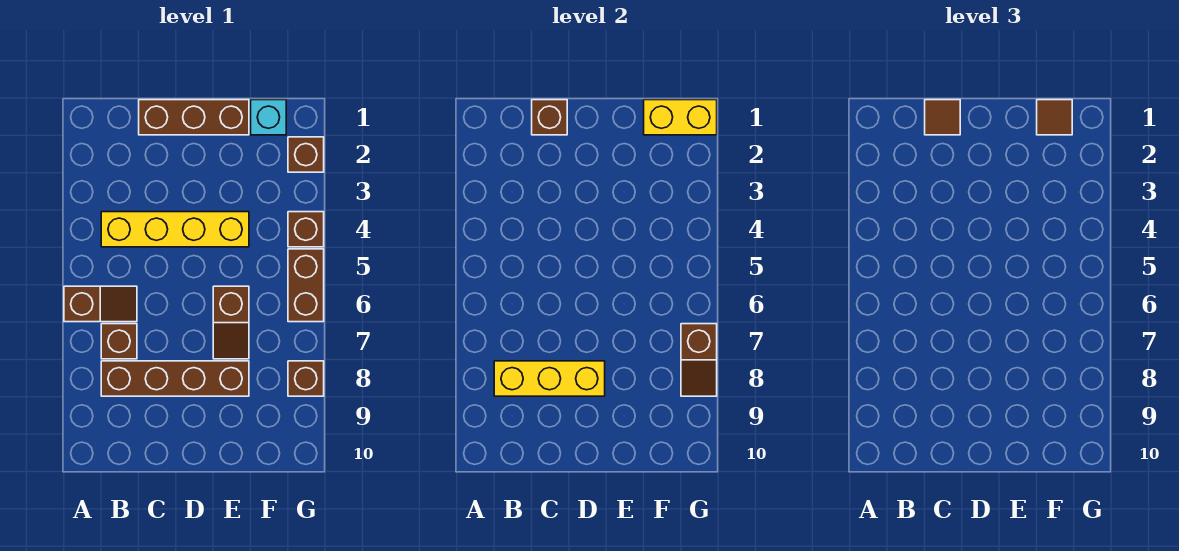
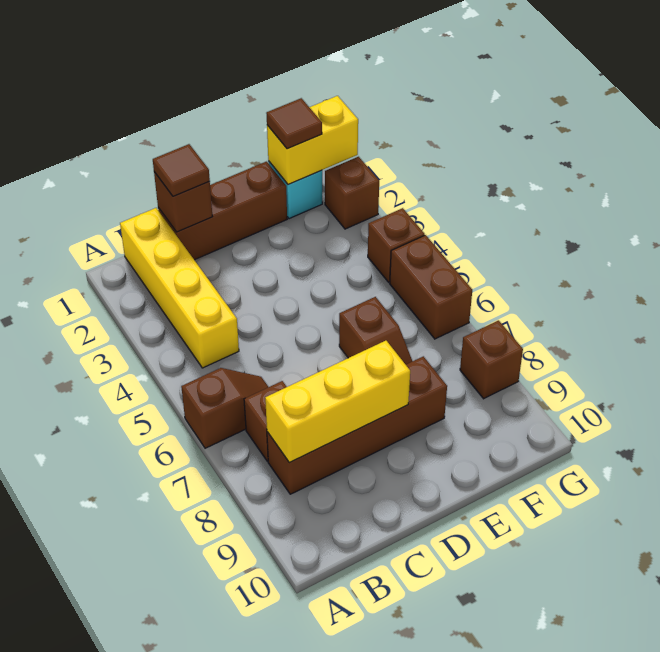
yellow brick B4:E4 level 1 -> yellow brick B1:B4 level 1
brown slope G7:G8 level 2 top 7 -> none

